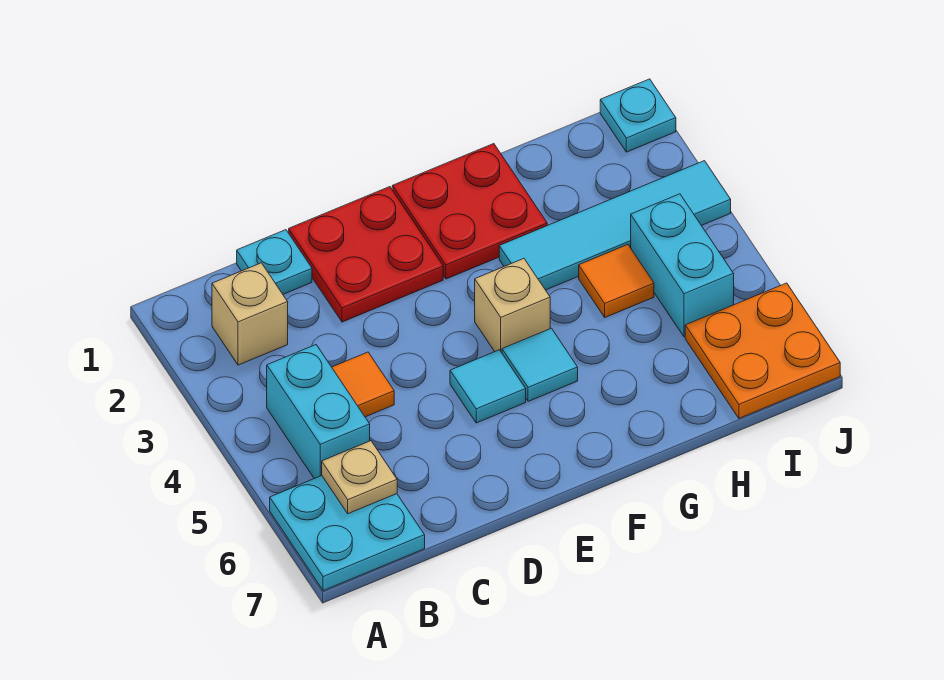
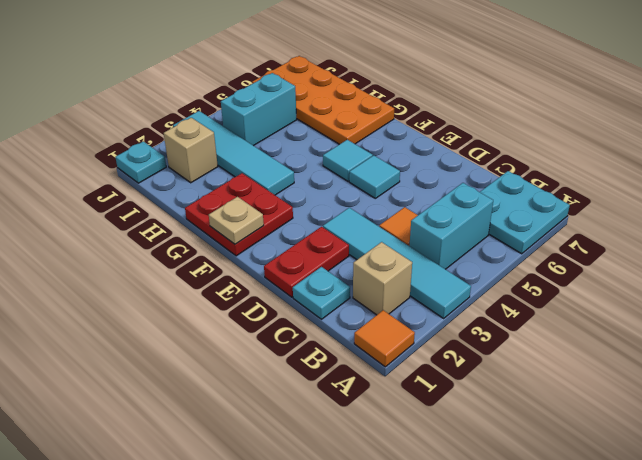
none -> cyan tile A3:D3 level 1
tan plate B6 level 2 -> tan plate F1 level 2
red plate D1:E2 level 1 -> red plate D1:D2 level 1
tan brick F4 level 1 -> tan brick I2 level 1
orange tile H4 level 1 -> orange tile A1 level 1
orange plate I6:J7 level 1 -> orange plate G6:J7 level 1

